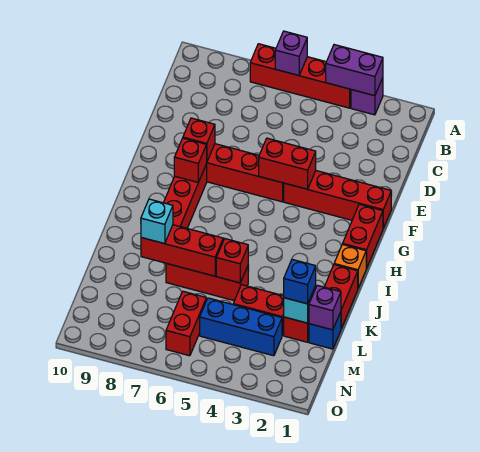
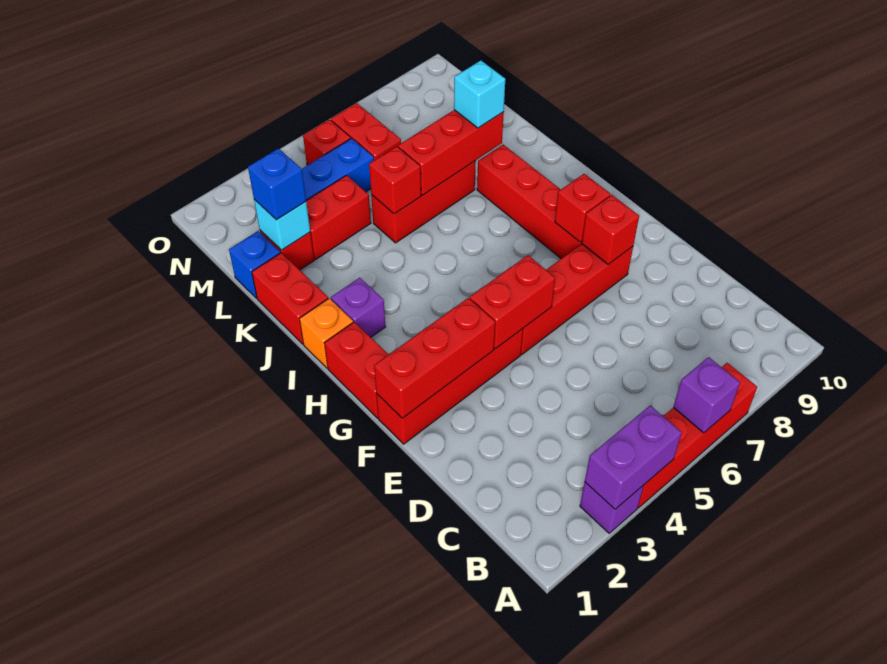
none -> red brick F1:F3 level 2
purple brick L1 level 2 -> purple brick I2 level 1
none -> red brick N5 level 1

